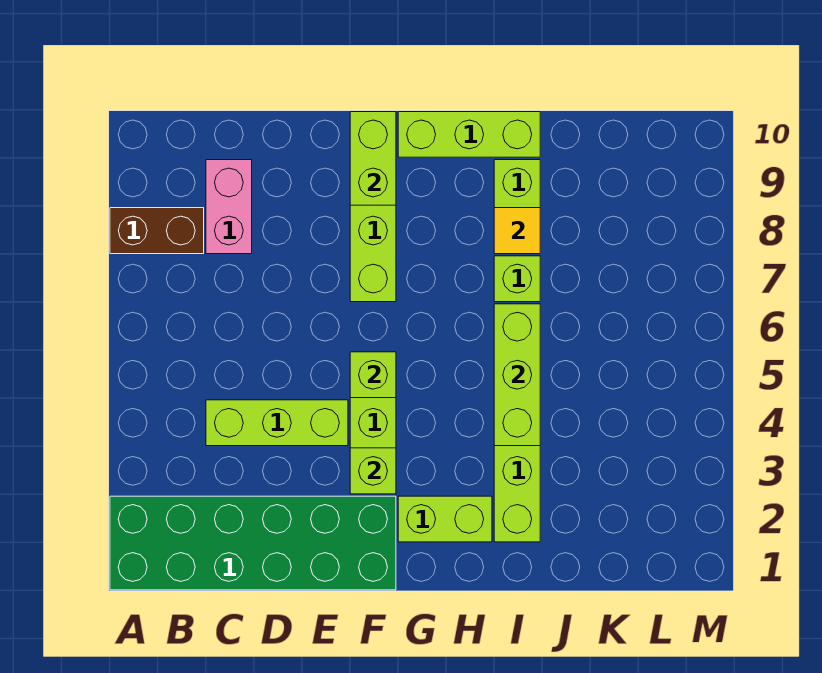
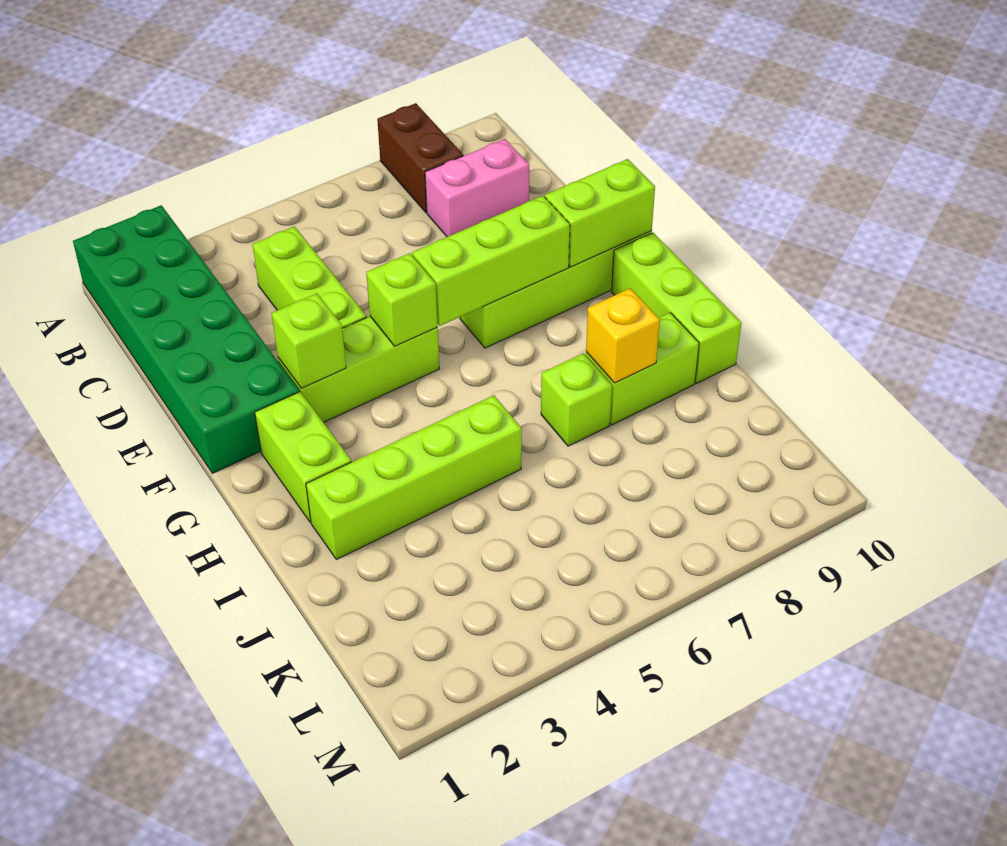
lime brick I4:I6 level 2 -> lime brick F6:F8 level 2
yellow tile I8 level 2 -> yellow brick I8 level 2

